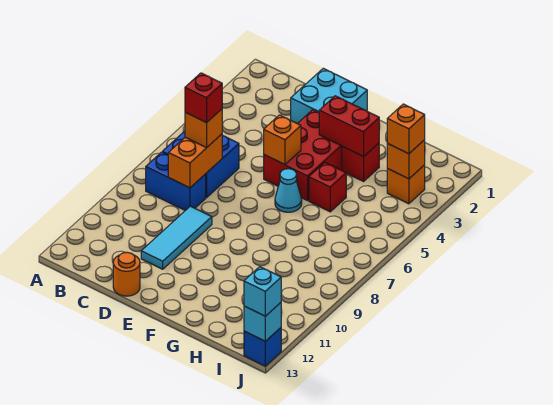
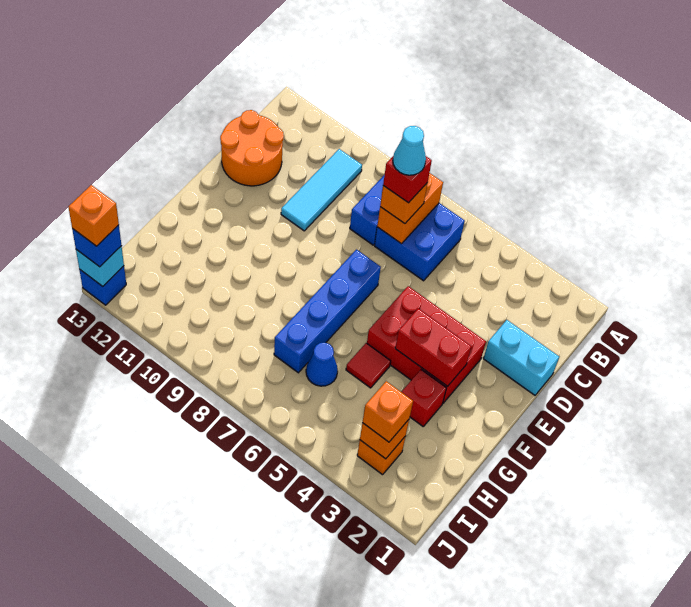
orange brick C7:C8 level 2 -> orange brick B7:C7 level 2
cyan brick D1:E2 level 1 -> cyan brick D1:D2 level 1
cyan tile D9:D11 level 1 -> cyan tile B10:D10 level 1
orange round brick D13 level 1 -> orange round brick C12:D13 level 1
orange brick E5 level 2 -> orange brick J13 level 4
none -> blue brick E7:H7 level 1
red brick F3:G3 level 2 -> red brick F3:F4 level 2
cyan cone F6 level 1 -> cyan cone C7 level 5
red brick G5 level 1 -> red tile G5 level 1
none -> blue cone H6 level 1
cyan brick J13 level 3 -> blue brick J13 level 3

